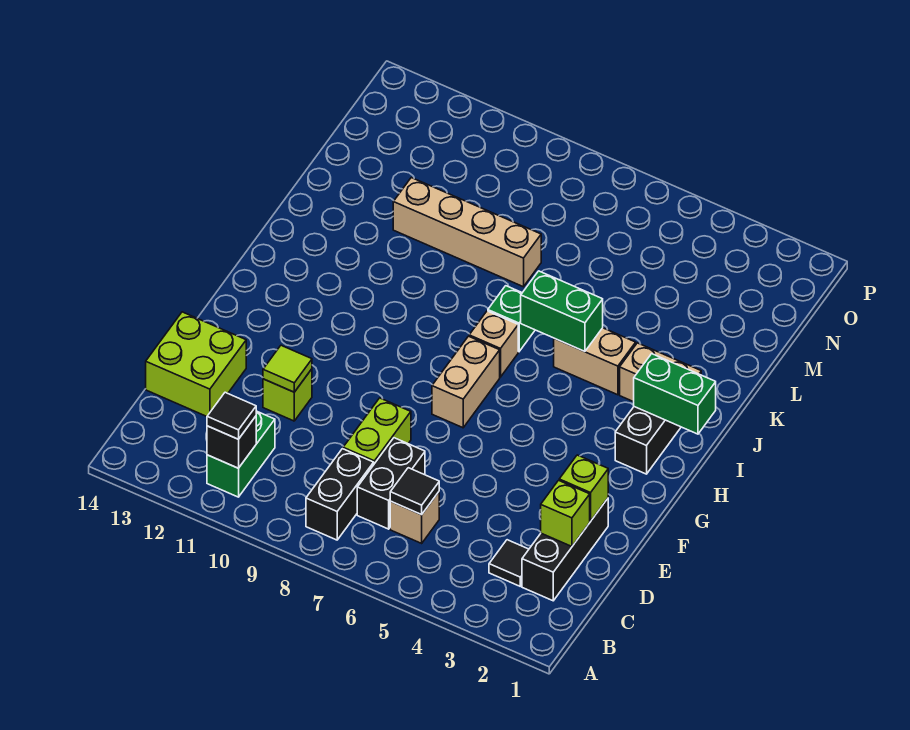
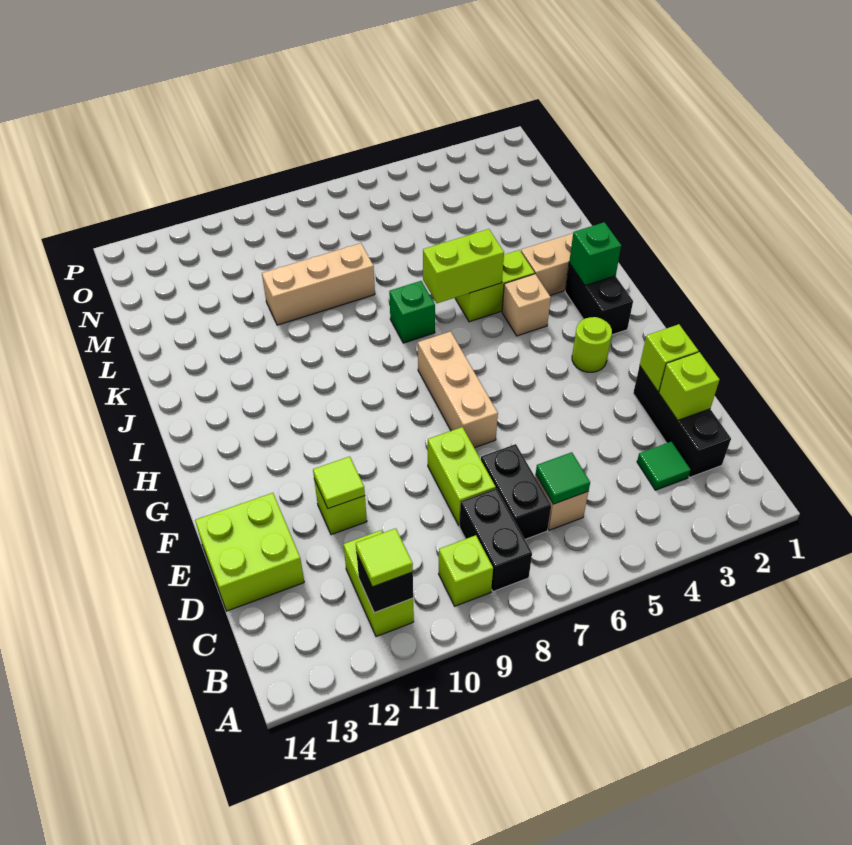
none -> lime brick B9 level 1
green brick B11:C11 level 1 -> lime brick B11:C11 level 1
black tile B11 level 3 -> lime tile B11 level 3
black tile C3 level 1 -> green tile C3 level 1
black tile C6 level 2 -> green tile C6 level 2
none -> lime round brick G3 level 1
tan brick G7:H7 level 1 -> tan brick F7:H7 level 1
green brick I1:I2 level 2 -> green brick I2 level 2
tan brick I7 level 1 -> tan brick I4 level 1
tan brick J4:J5 level 1 -> lime brick J4:J5 level 1
green brick J5:J6 level 2 -> lime brick J5:J6 level 2
tan brick L8:L11 level 1 -> tan brick L8:L10 level 1

